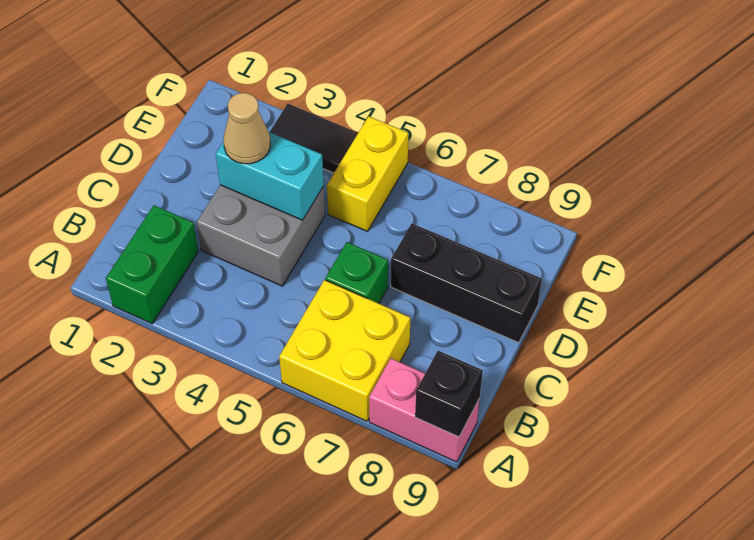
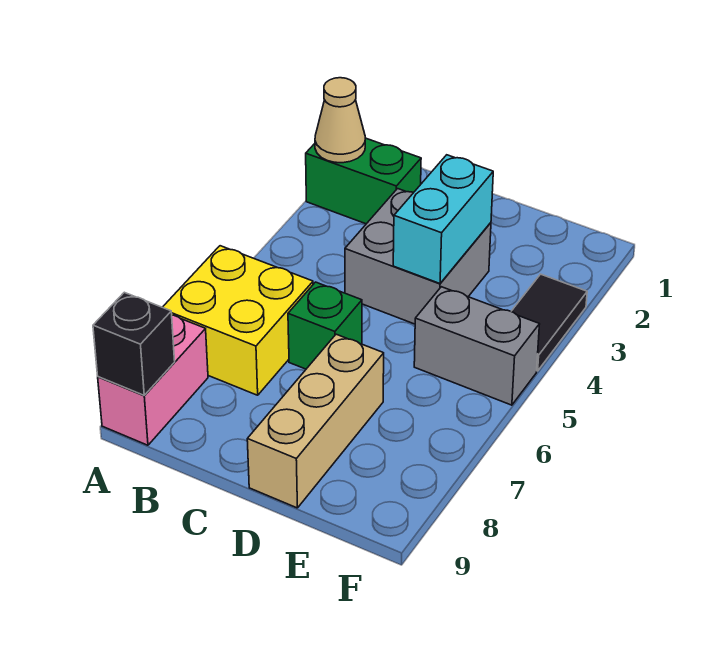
tan cone D3 level 3 -> tan cone A2 level 2
black brick D7:D9 level 1 -> tan brick D7:D9 level 1
yellow brick E5:F5 level 1 -> grey brick E5:F5 level 1

